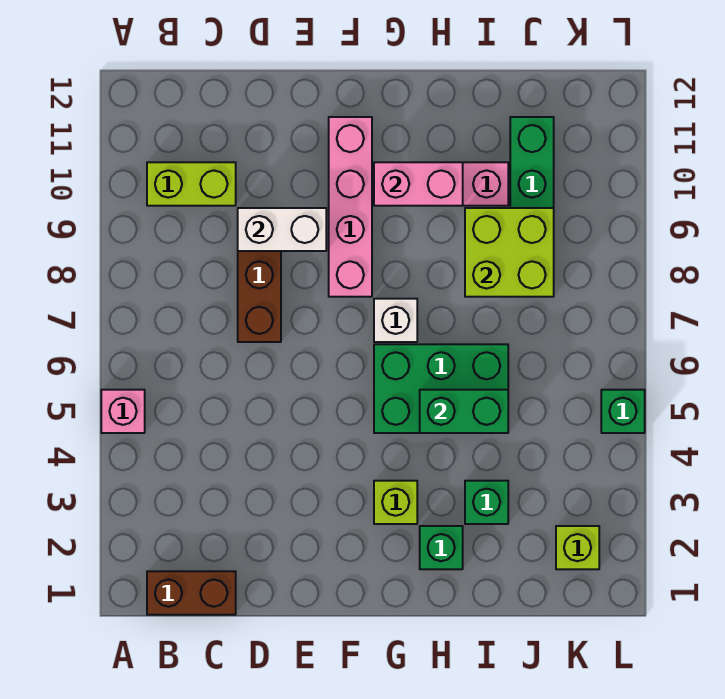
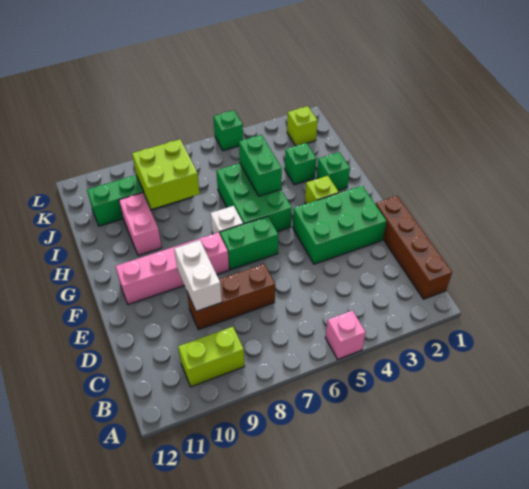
brown brick B1:C1 level 1 -> brown brick B1:E1 level 1
lime brick B10:C10 level 1 -> lime brick B9:B10 level 1
none -> green brick E2:F4 level 1
none -> green brick F6:F7 level 1
pink brick G10:H10 level 2 -> none

